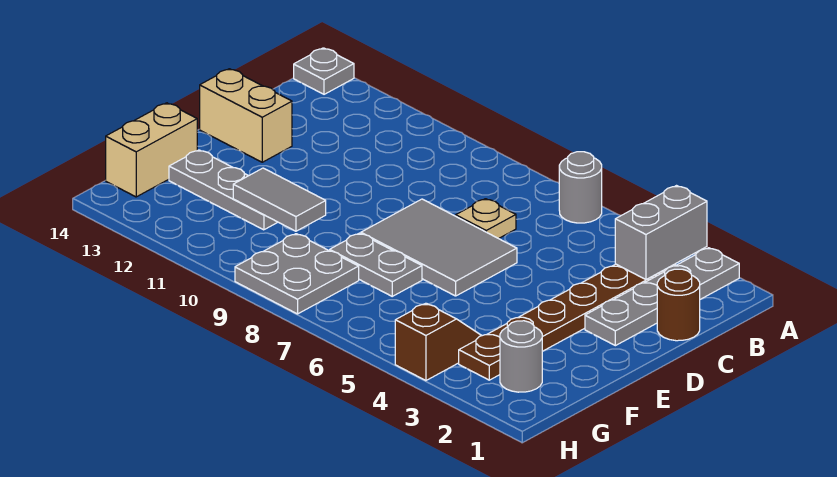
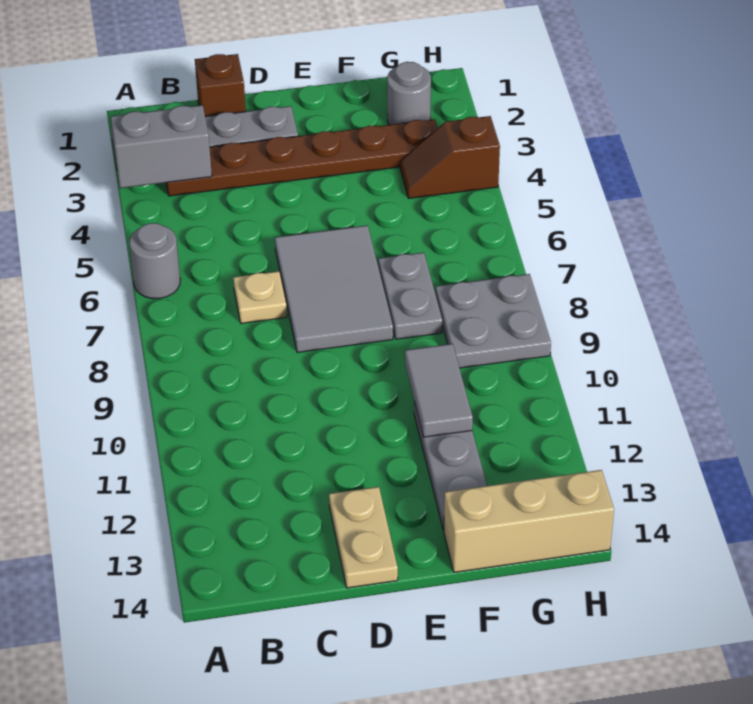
grey plate A14 level 1 -> none
brown round brick C1 level 1 -> brown brick C1 level 1
tan brick D13:D14 level 1 -> tan plate D13:D14 level 1
tan brick F14:G14 level 1 -> tan brick F14:H14 level 1

